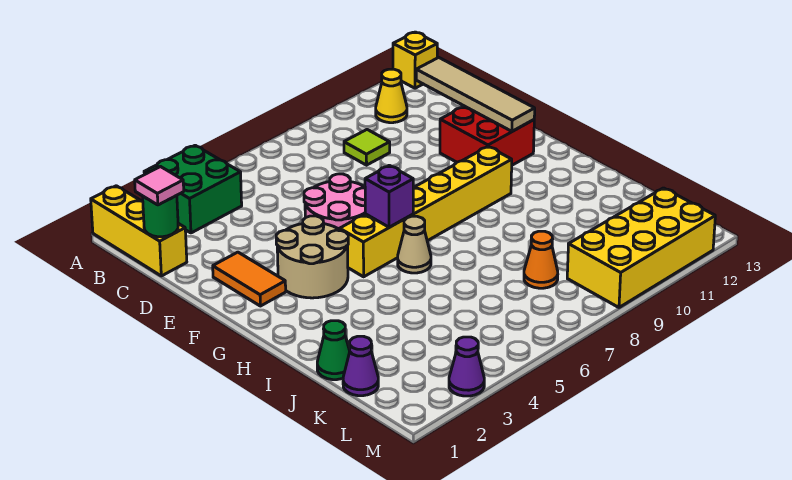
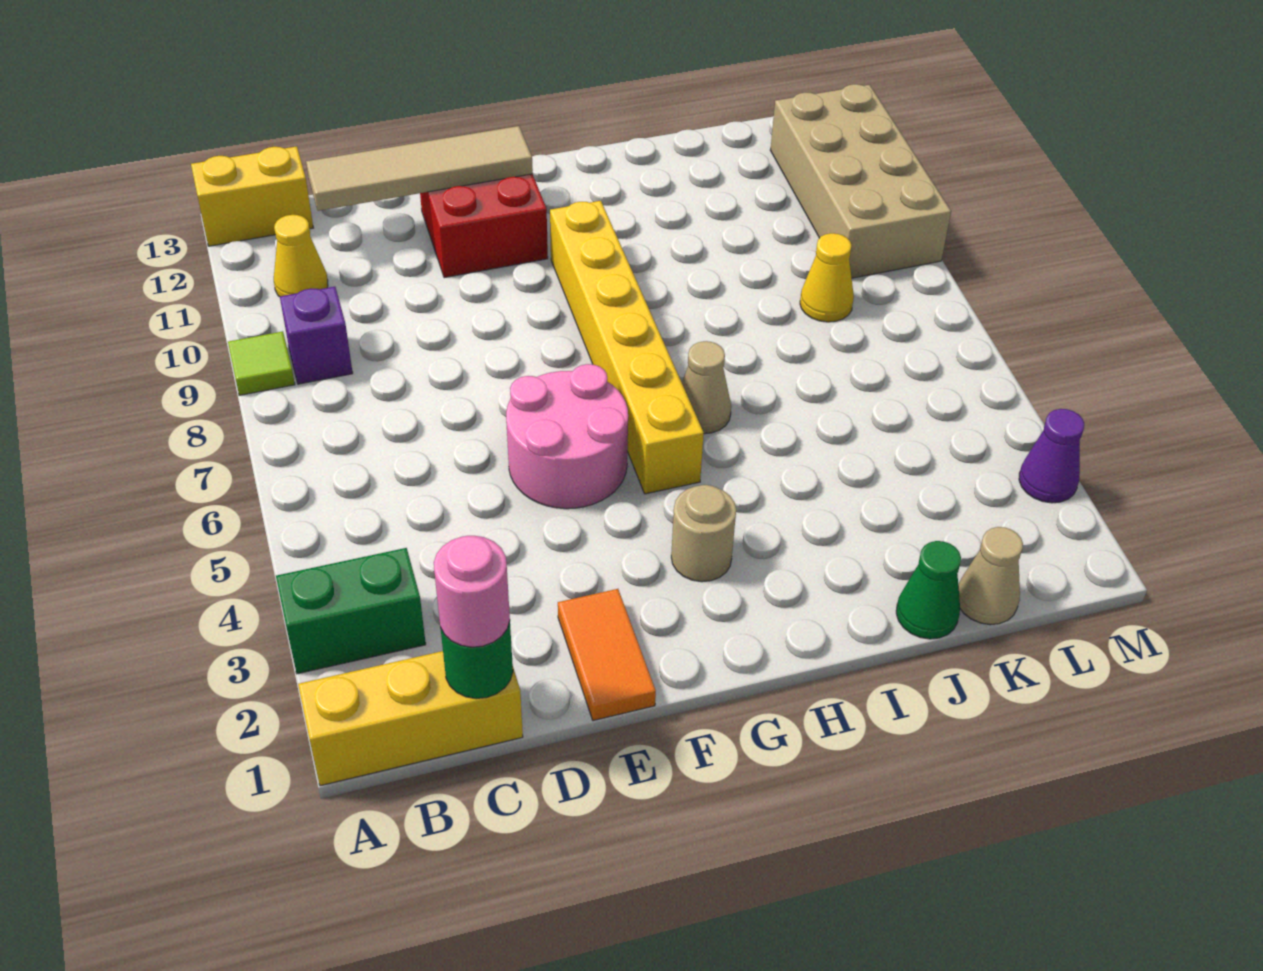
green brick A3:B4 level 1 -> green brick A3:B3 level 1
yellow brick A13 level 1 -> yellow brick A13:B13 level 1
pink tile C1 level 3 -> pink round brick C1 level 3
lime tile C9 level 1 -> lime tile A9 level 1
orange tile E2:F2 level 1 -> orange tile E1:E2 level 1
tan round brick F3:G4 level 1 -> tan round brick G3 level 1
purple brick G6 level 2 -> purple brick B9 level 1
purple cone K1 level 1 -> tan cone K1 level 1
orange cone K8 level 1 -> yellow cone K8 level 1
yellow brick L9:M12 level 1 -> tan brick L9:M12 level 1

